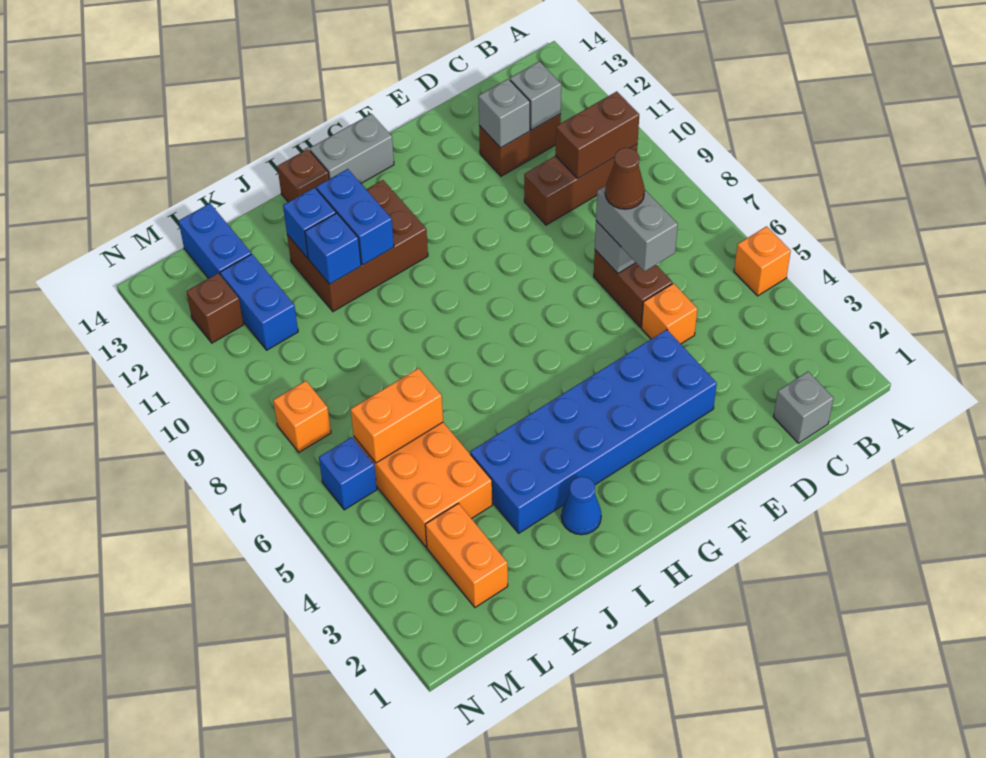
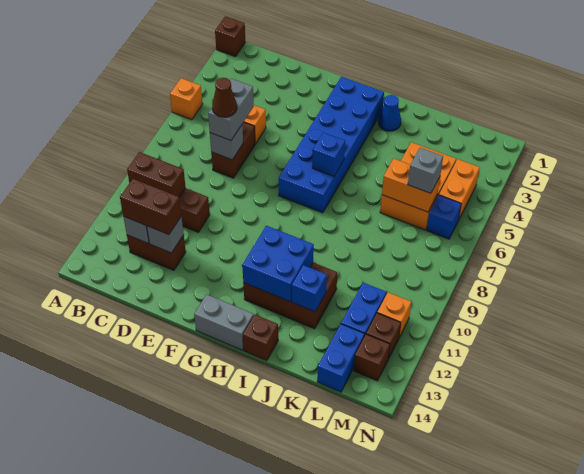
none -> brown brick A1 level 1
grey brick C1 level 1 -> grey brick L6 level 3
none -> brown brick C12:D12 level 3
blue brick E3:J4 level 1 -> blue brick G2:H7 level 1
blue brick I11:I12 level 2 -> blue brick H11:I12 level 2
blue brick J11 level 2 -> blue brick H6 level 2
orange brick L2:L3 level 1 -> orange brick M4:M5 level 1
orange brick M8 level 1 -> orange brick M11 level 1
none -> brown brick M13 level 1

